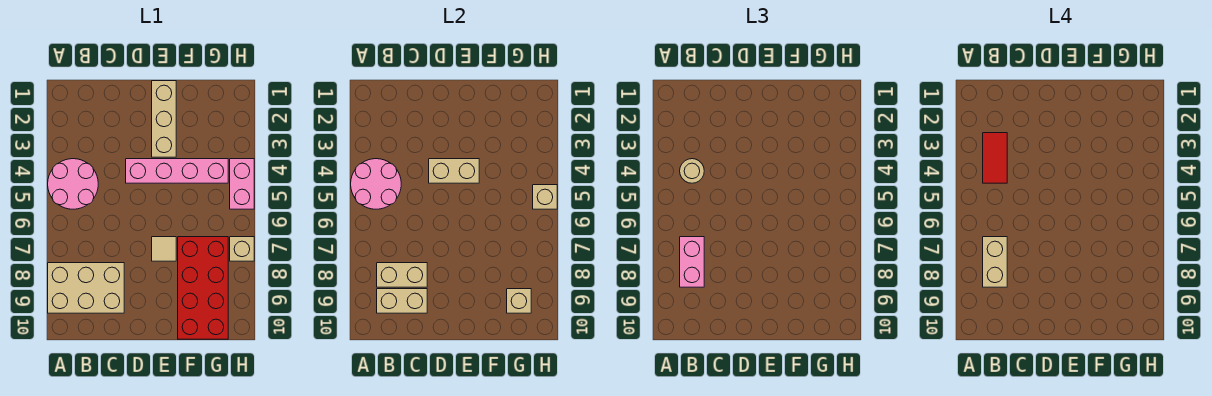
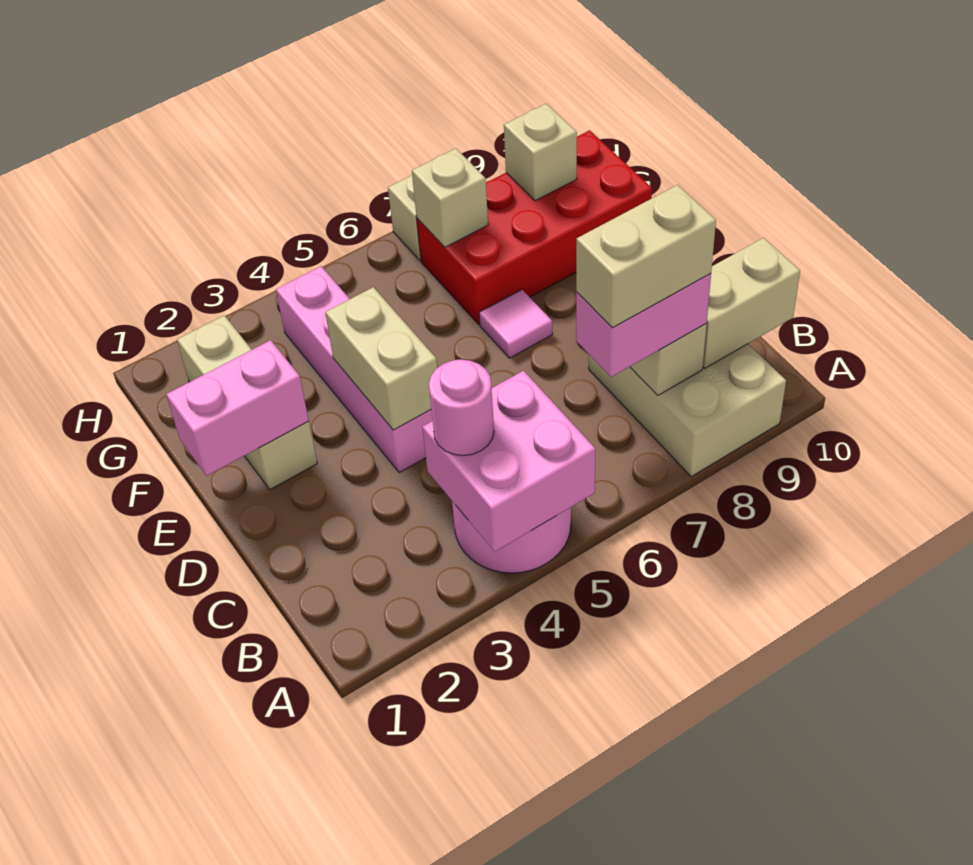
pink round brick A4:B5 level 2 -> pink brick A4:B5 level 2
red tile B3:B4 level 4 -> none
tan round brick B4 level 3 -> pink round brick B4 level 3
tan brick B9:C9 level 2 -> tan brick B9:B10 level 2
tan brick E1:E3 level 1 -> tan brick E2:G2 level 1
tan tile E7 level 1 -> pink tile E7 level 1
pink brick H4:H5 level 1 -> pink brick E1:E2 level 2
tan brick H5 level 2 -> tan brick G7 level 2

